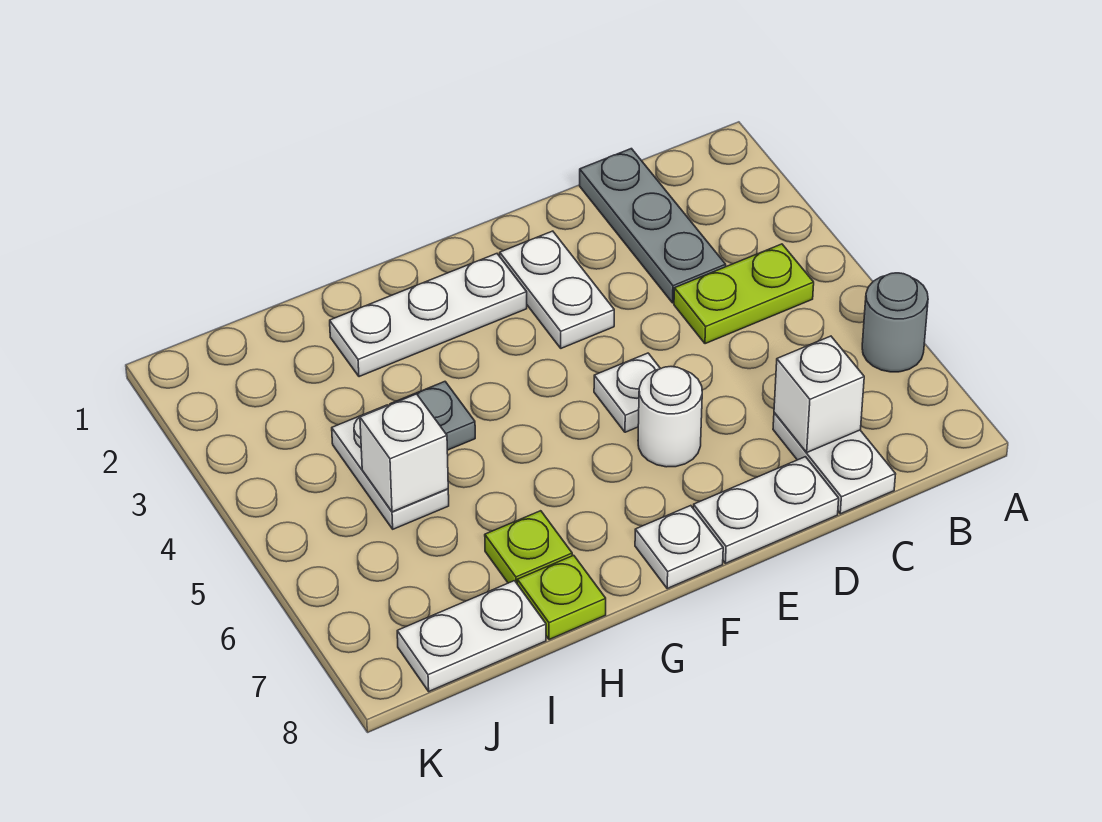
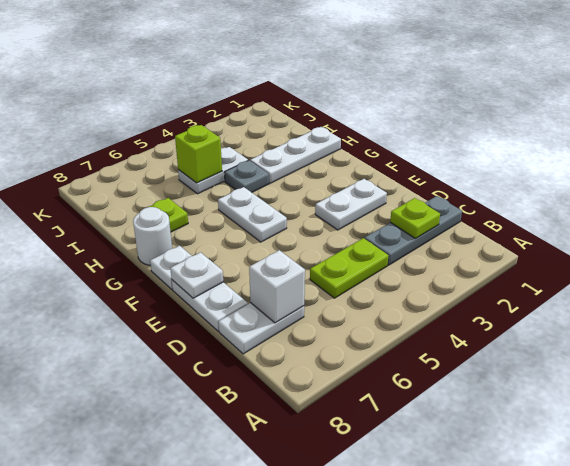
grey round brick A6 level 1 -> none
lime plate B4:C4 level 1 -> lime plate C4:C5 level 1
white plate E5 level 1 -> white plate E8 level 2
white round brick E6 level 1 -> white round brick G8 level 1
white plate F2:H2 level 1 -> white plate H1:H3 level 1
lime plate H8 level 1 -> lime plate C2 level 2
white brick I5 level 2 -> lime brick I5 level 2
white plate I8:J8 level 1 -> white plate F5:G5 level 1

